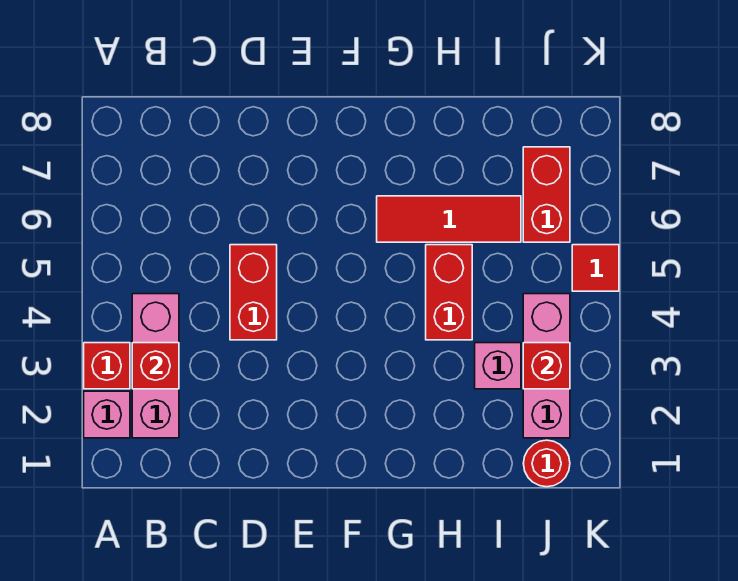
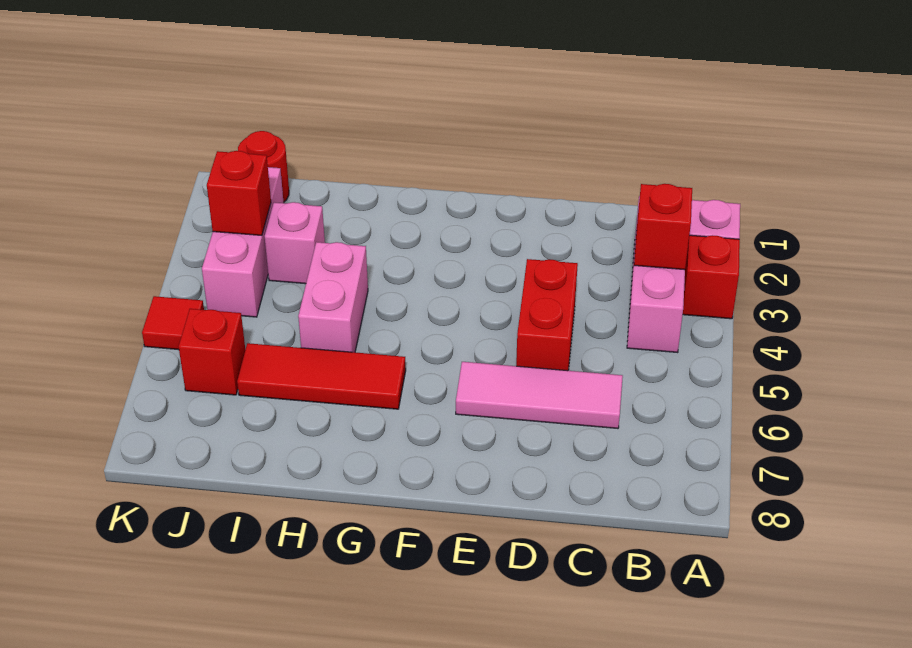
none -> pink tile C6:E6 level 1
red brick H4:H5 level 1 -> pink brick H4:H5 level 1
red brick J6:J7 level 1 -> red brick J6 level 1

